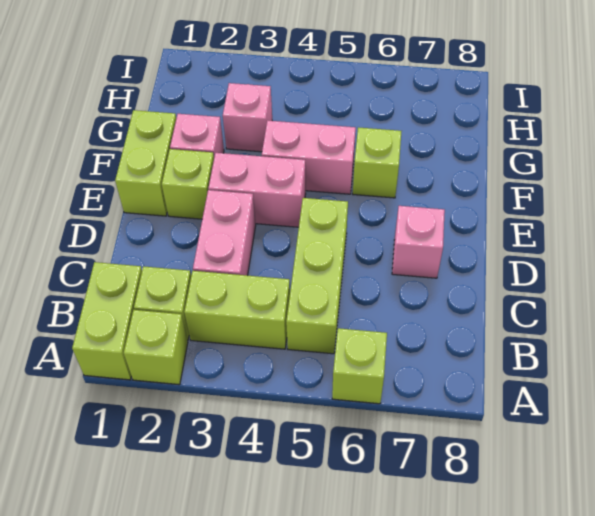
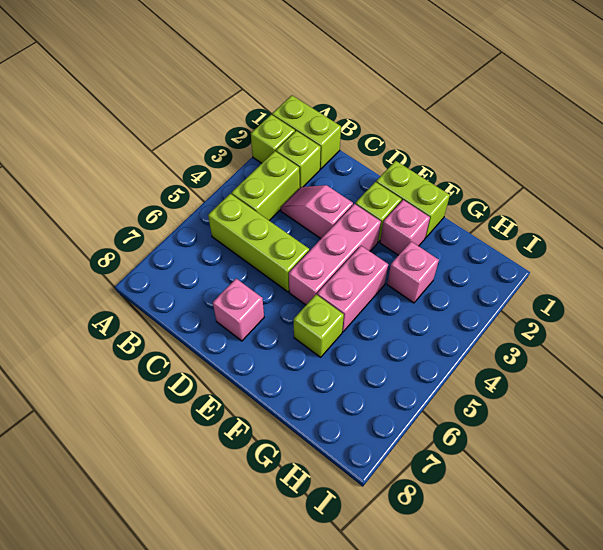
lime brick A6 level 1 -> none
pink brick C3:D3 level 1 -> pink slope C3:D3 level 1 top D
pink brick E3:E4 level 1 -> pink brick E3:E5 level 1

